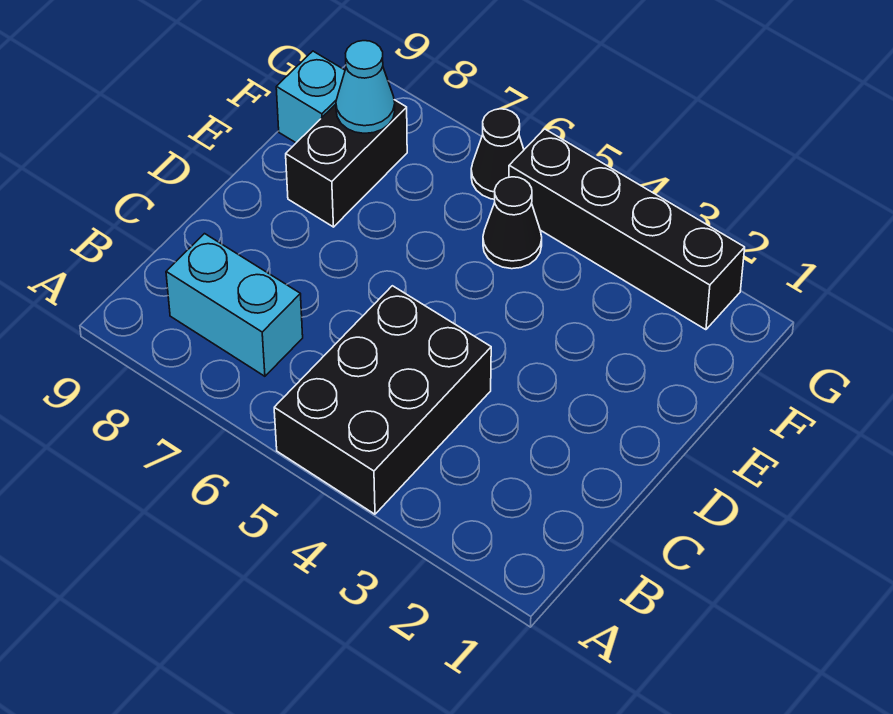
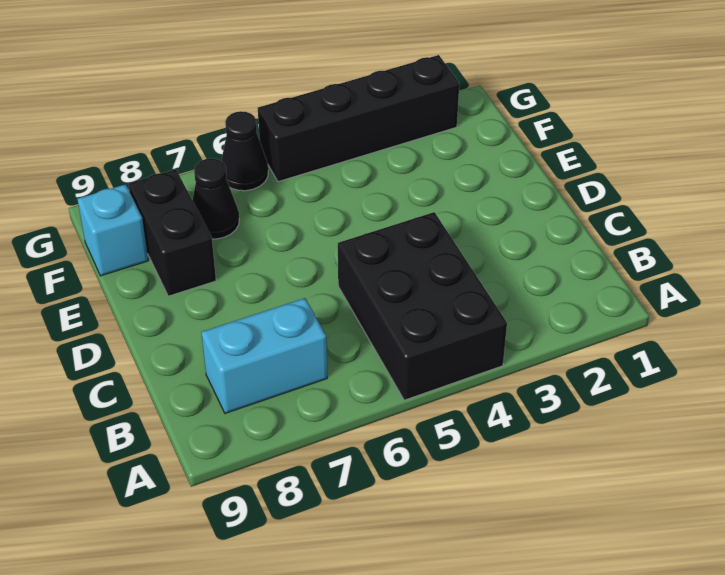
black cone F5 level 1 -> black cone F7 level 1
cyan cone F8 level 2 -> none

